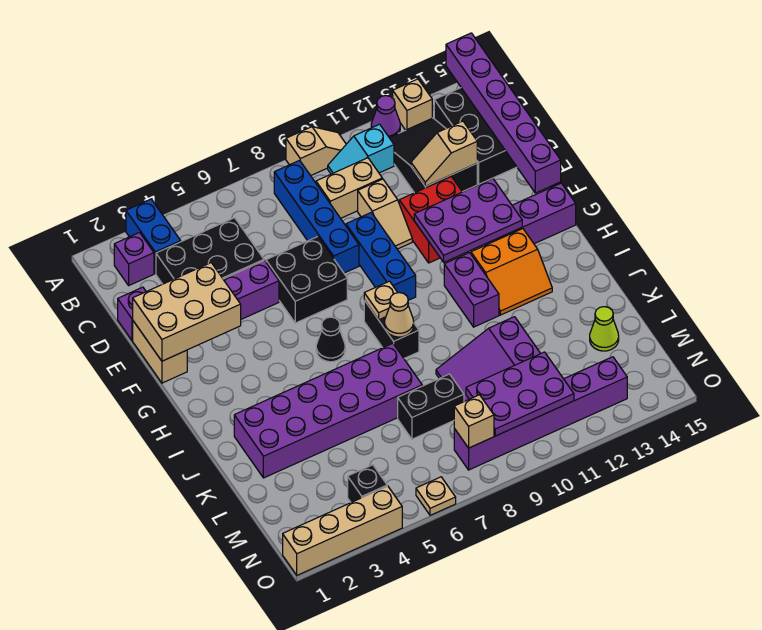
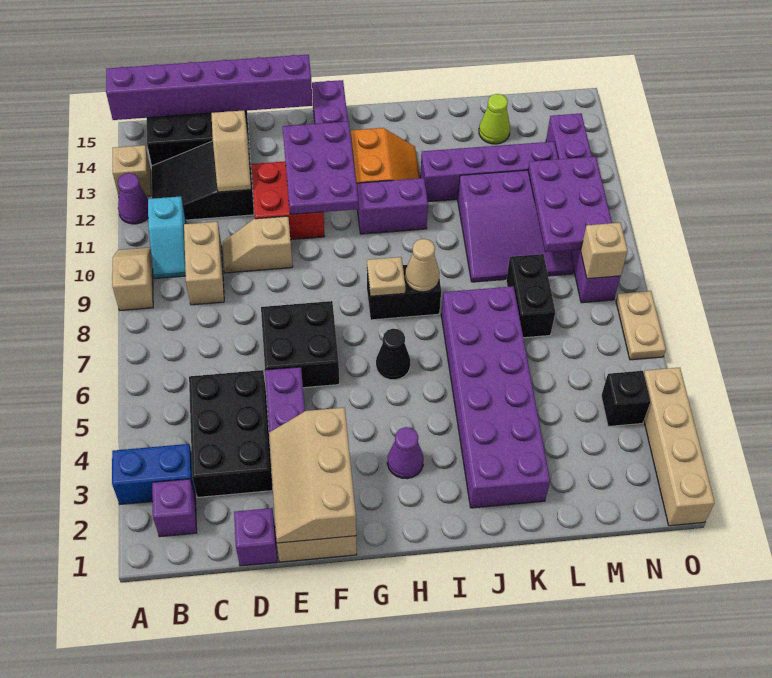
blue brick B8:E8 level 1 -> none
tan slope D10:E10 level 1 top D -> tan slope D10:E10 level 1 top E
tan brick E1:F3 level 2 -> tan slope E1:F3 level 2 top F
blue brick E9:G9 level 1 -> none
none -> purple cone H3 level 1
none -> purple brick J12:M12 level 1
tan plate O6 level 1 -> tan plate O6:O7 level 1

